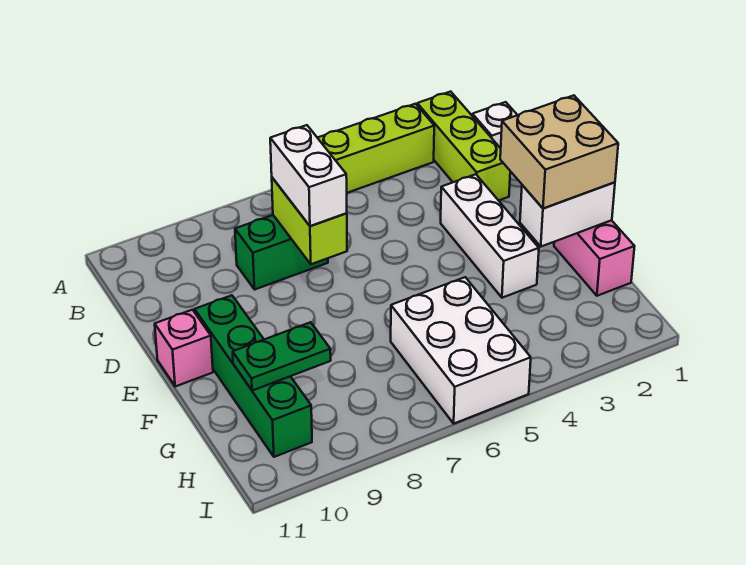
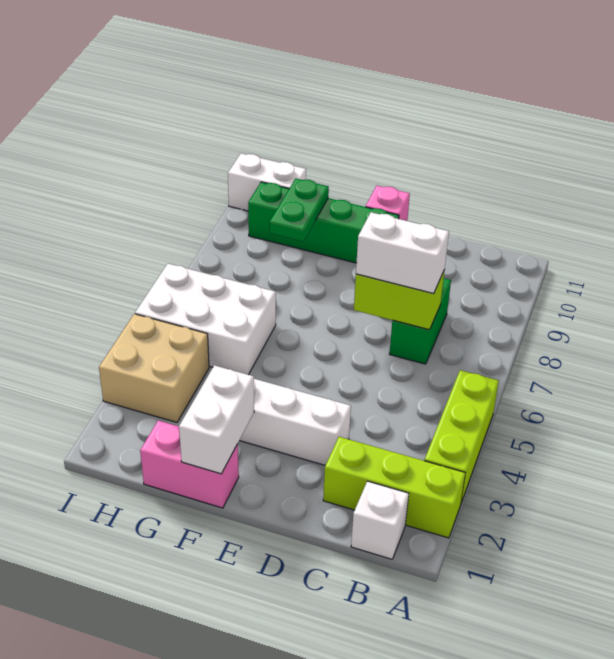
tan brick E1:F2 level 3 -> tan brick H3:I4 level 1
none -> white brick H11:I11 level 1

